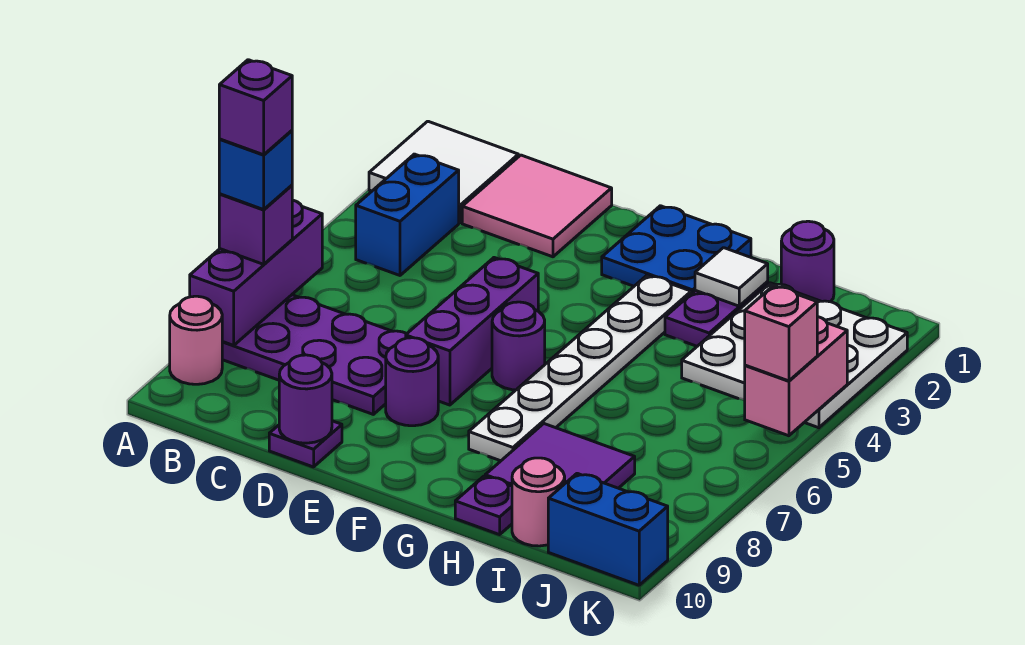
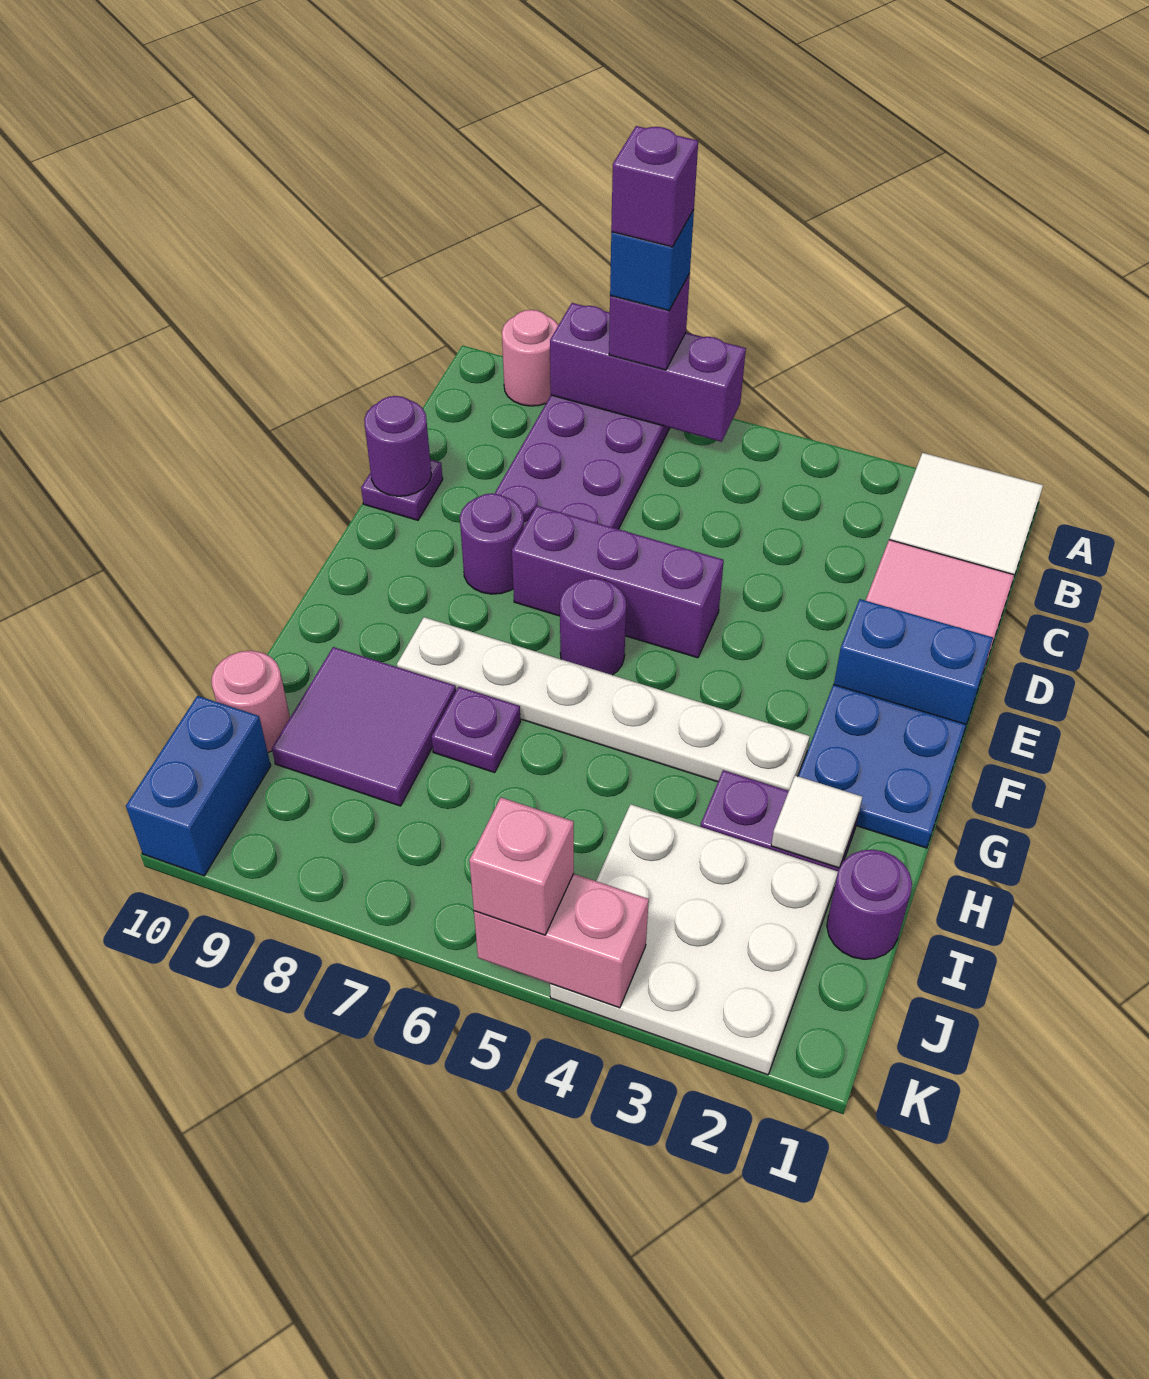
blue brick B3:B4 level 1 -> blue brick E1:E2 level 1
purple plate H10 level 1 -> purple plate H7 level 1

